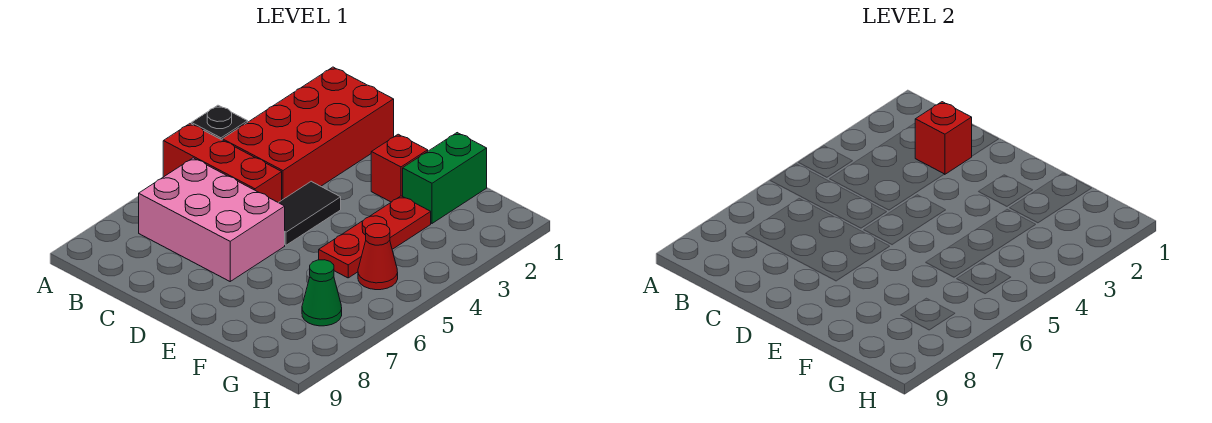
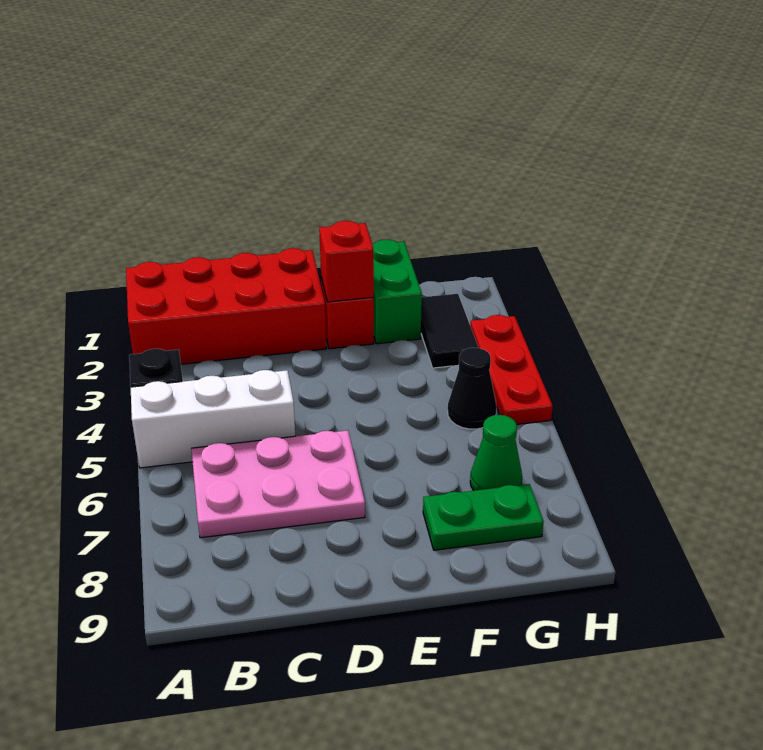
red brick A5:C5 level 1 -> white brick A5:C5 level 1
red brick B1:C4 level 1 -> red brick A1:D2 level 1
pink brick B6:D7 level 1 -> pink plate B6:D7 level 1
red brick C2 level 2 -> red brick E2 level 2
black tile D4:D5 level 1 -> black tile G2:G3 level 1
red plate F3:F5 level 1 -> red plate H3:H5 level 1
none -> green plate F8:G8 level 1
red cone G5 level 1 -> black cone G5 level 1

